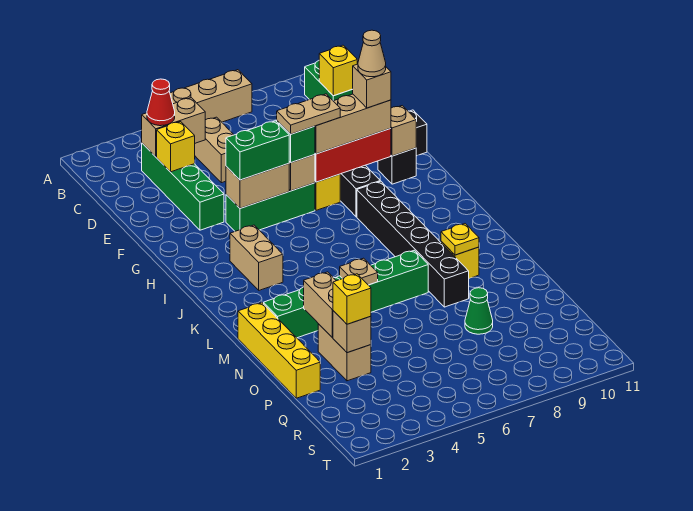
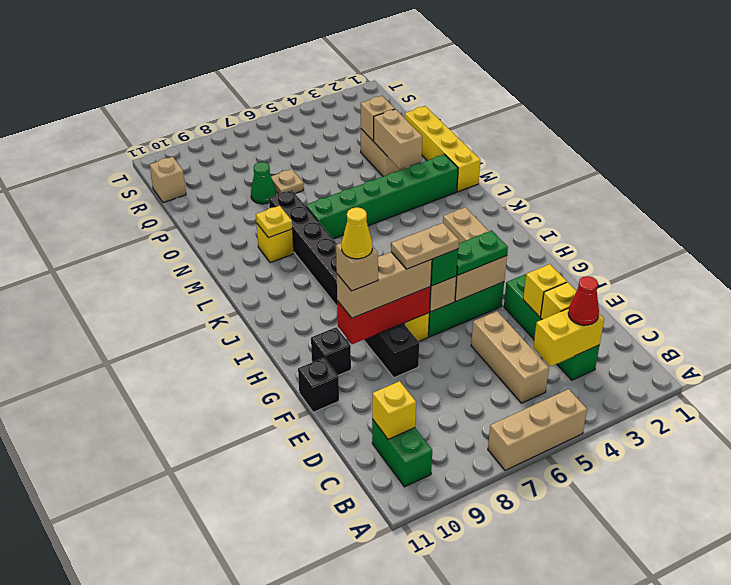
tan brick C3:C4 level 2 -> yellow brick C3:C4 level 2
tan brick C5:D5 level 1 -> tan brick C5:E5 level 1
green brick G4:G5 level 3 -> green plate G4:G5 level 3
tan cone G9 level 5 -> yellow cone G9 level 5
tan brick G10 level 2 -> tan brick R11 level 1
tan plate M5 level 2 -> tan plate P7 level 1
yellow brick P3 level 3 -> yellow brick E3 level 2

